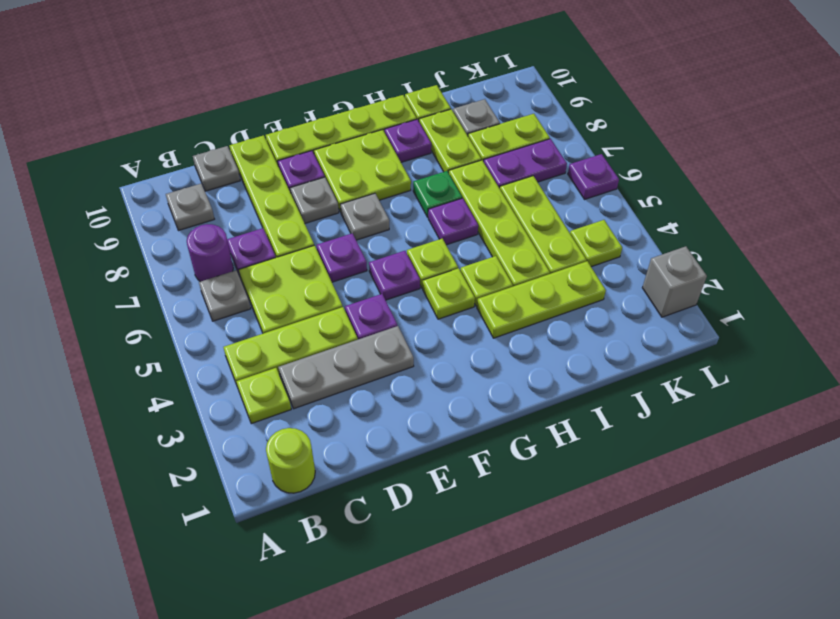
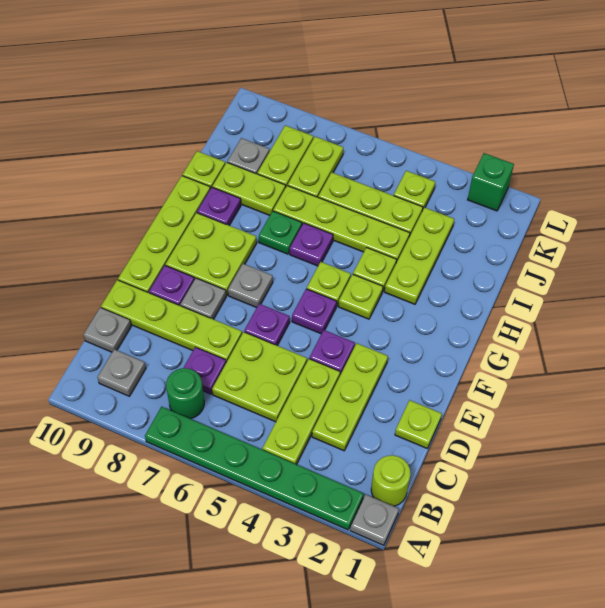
none -> green plate A2:A7 level 1
lime plate B3 level 1 -> lime plate D1 level 1
grey plate B6 level 1 -> grey plate A1 level 1
purple round brick B7 level 1 -> green round brick B7 level 1
grey plate C3:E3 level 1 -> lime plate C3:E3 level 1
purple plate J7:K7 level 1 -> lime plate J7:K7 level 1
grey brick L2 level 1 -> green brick L2 level 1
purple plate L6 level 1 -> none

